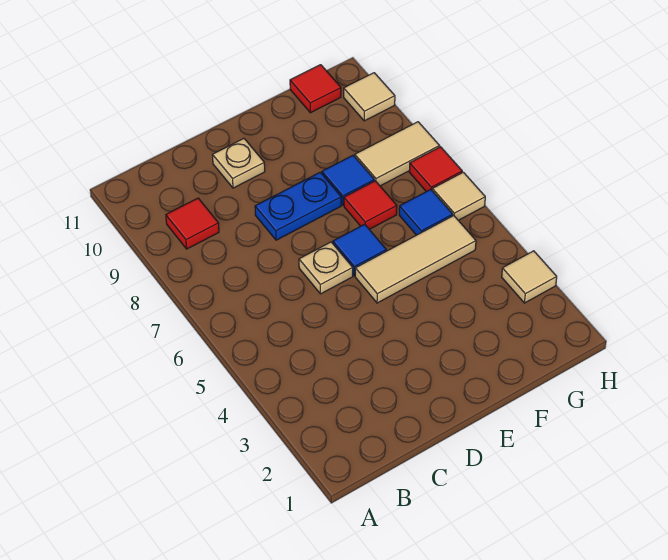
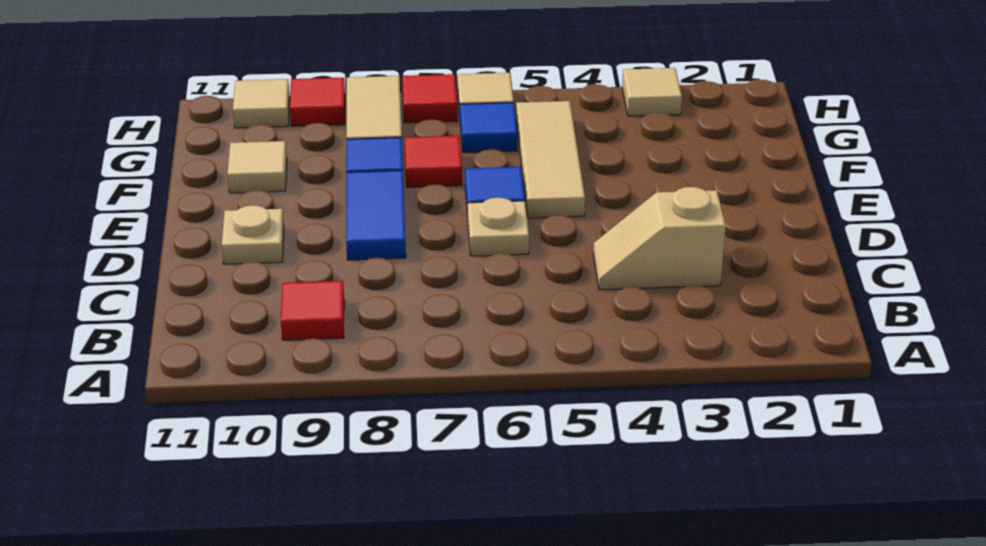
none -> tan slope C3:C4 level 1 top 3
blue plate D8:E8 level 1 -> blue tile D8:E8 level 1
none -> tan tile F10 level 1
red tile G11 level 1 -> red tile H9 level 1

